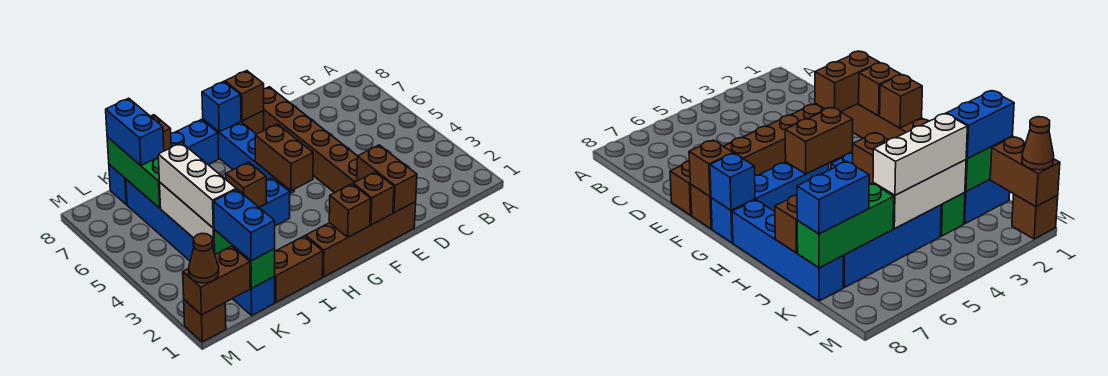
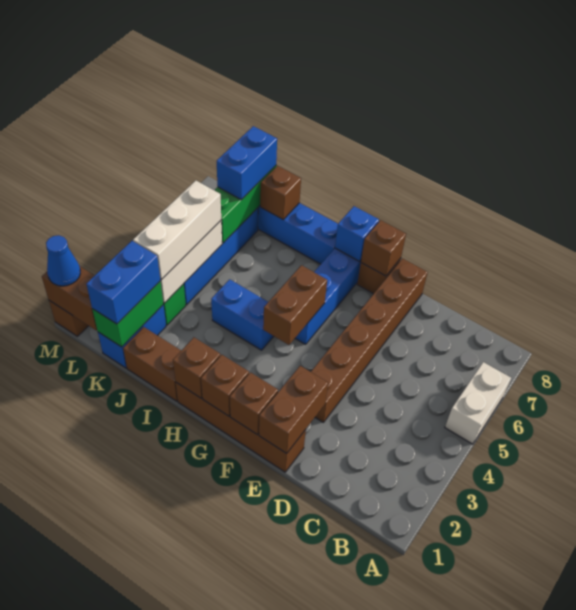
none -> white brick A5:A6 level 1
brown brick I4 level 2 -> brown brick H1 level 2
brown cone M1 level 3 -> blue cone M1 level 3

